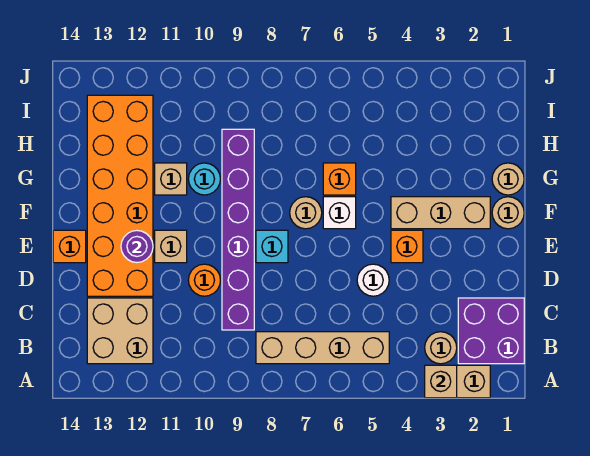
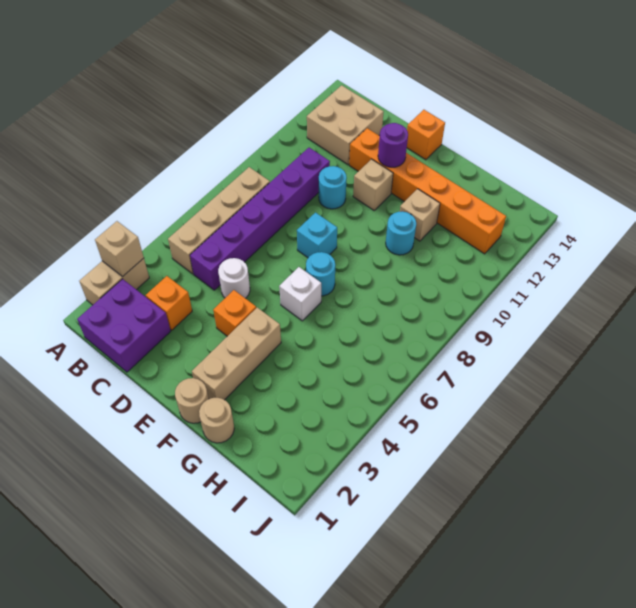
tan round brick B3 level 1 -> none
purple brick C9:H9 level 1 -> purple brick C5:C10 level 1
orange round brick D10 level 1 -> cyan round brick D10 level 1
orange brick D12:I13 level 1 -> orange brick D12:I12 level 1
tan round brick F7 level 1 -> cyan round brick F7 level 1
orange brick G6 level 1 -> orange brick C3 level 1

